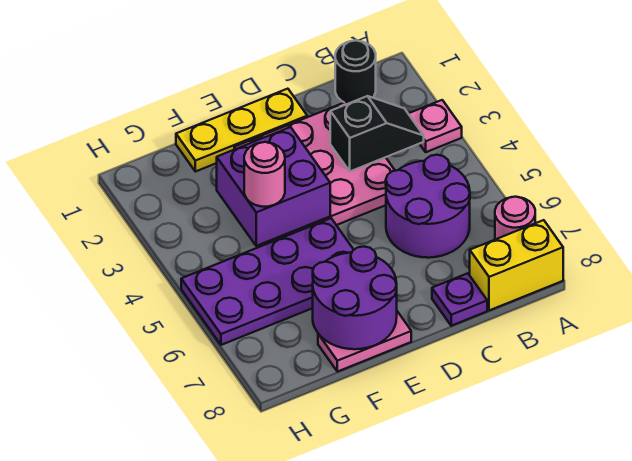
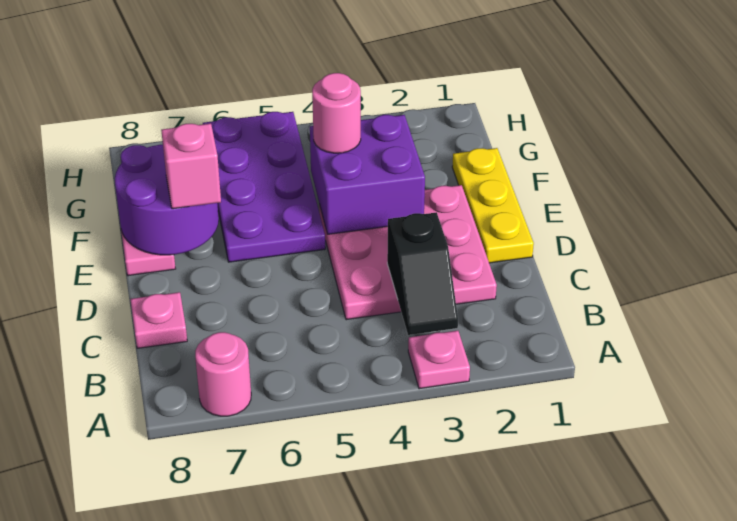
yellow brick A8:B8 level 1 -> none
black round brick B1 level 1 -> none
purple round brick B5:C6 level 1 -> none
purple plate C8 level 1 -> pink plate C8 level 1
none -> pink brick E7 level 3

